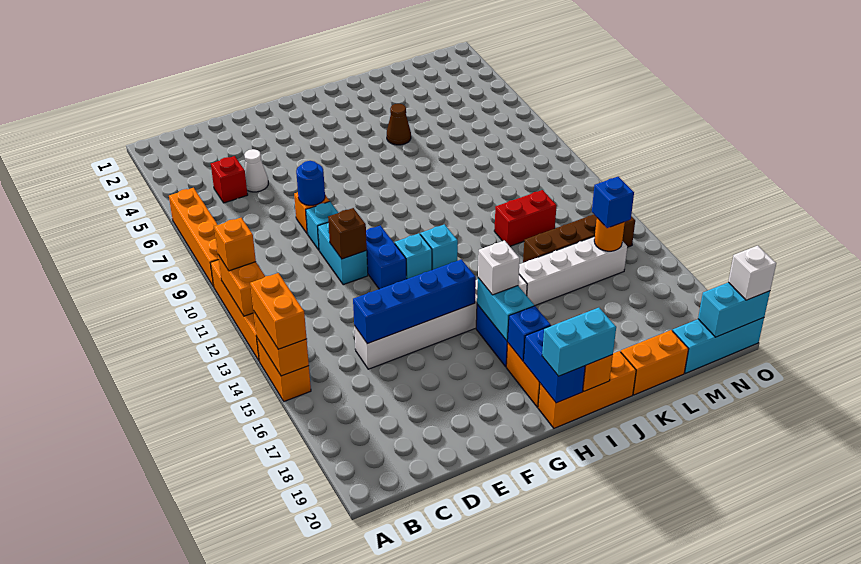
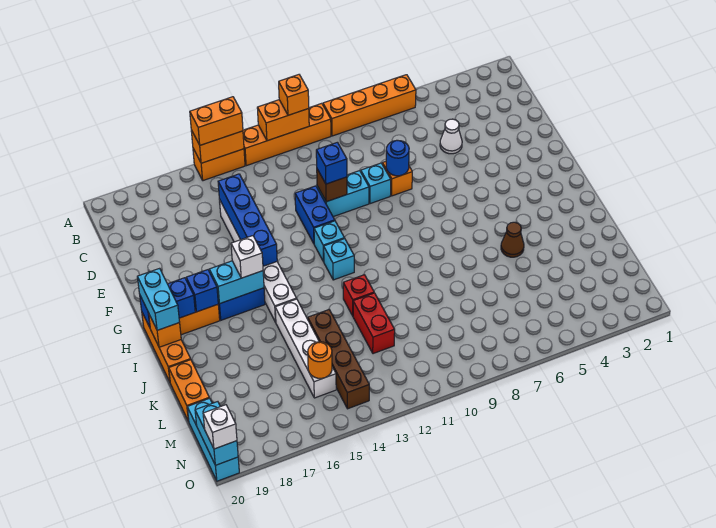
red brick C5 level 1 -> red brick J12 level 1
blue brick F11:F12 level 1 -> blue brick E12:F12 level 1
blue brick M15 level 3 -> blue brick E11 level 3

